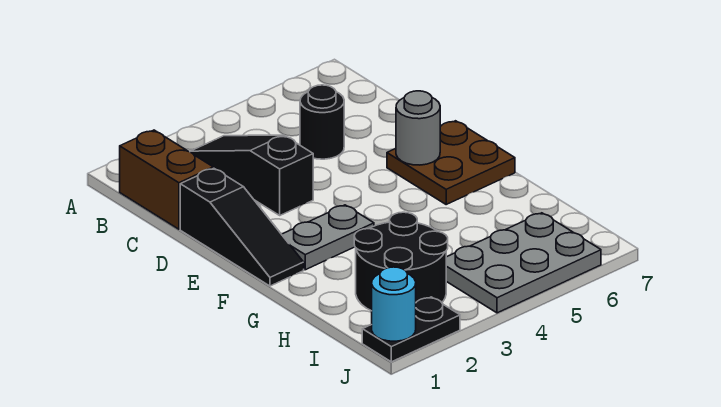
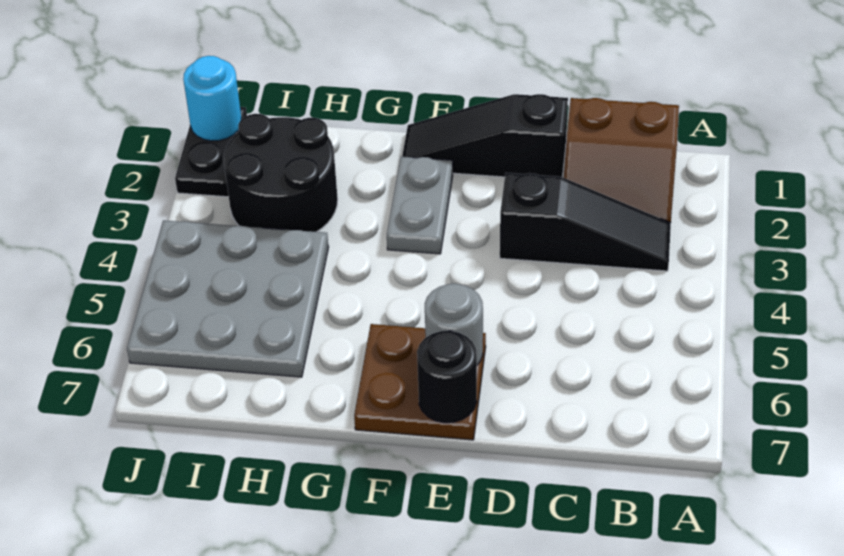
black round brick C5 level 1 -> black round brick E7 level 2
grey plate I4:J6 level 1 -> grey plate H4:J6 level 1

